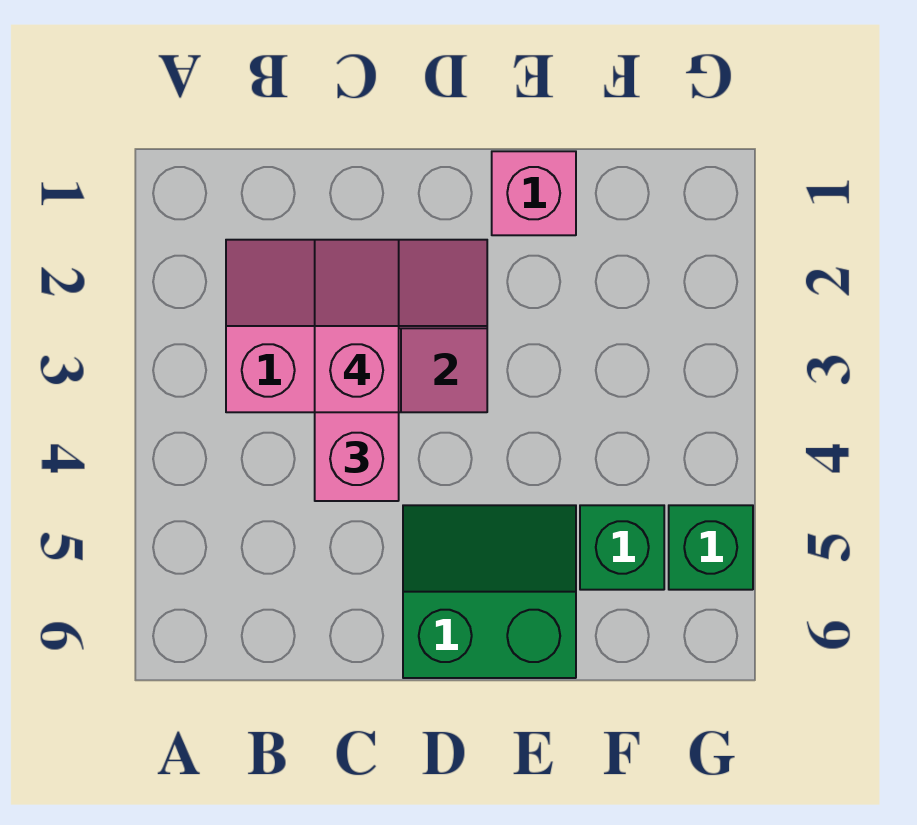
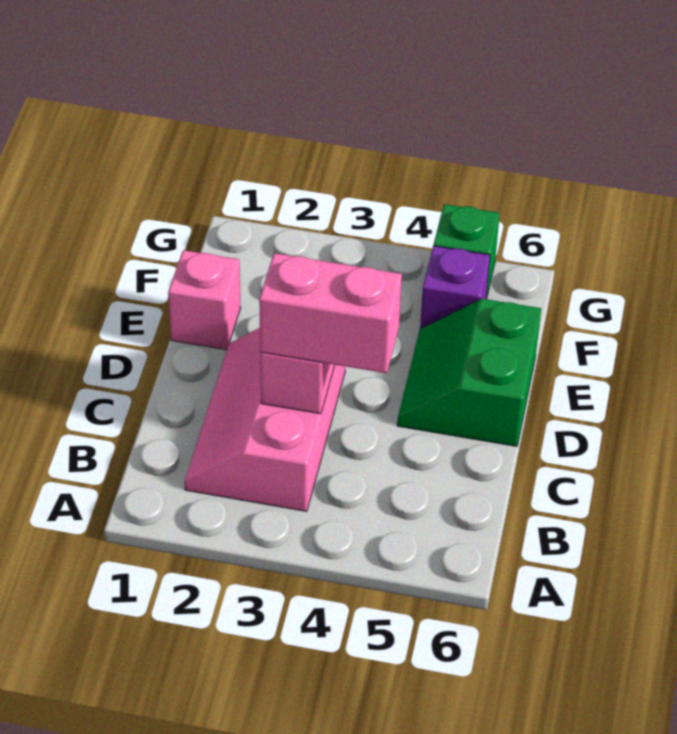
pink slope C2:C3 level 4 top 3 -> none
green brick F5 level 1 -> purple brick F5 level 1

